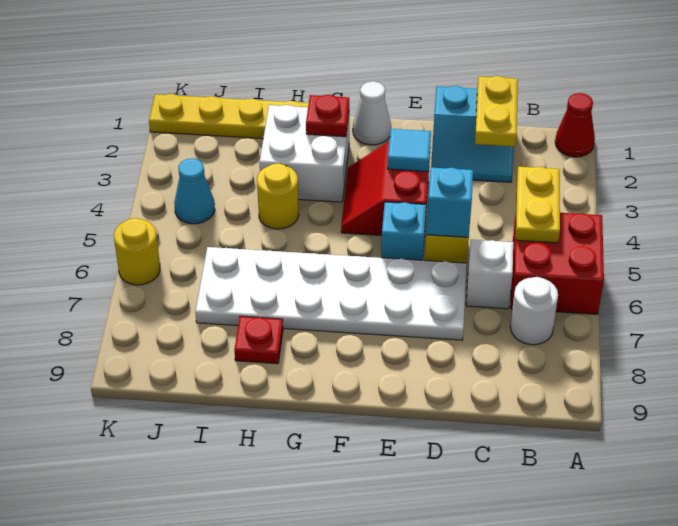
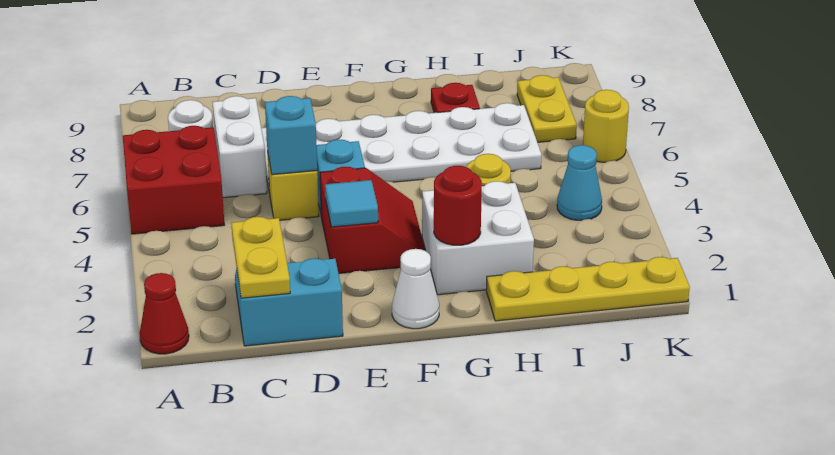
yellow plate B4:B5 level 2 -> yellow plate J7:J8 level 1
white brick C6 level 1 -> white brick C6:C7 level 1
red plate G2 level 2 -> red round brick G2 level 2

